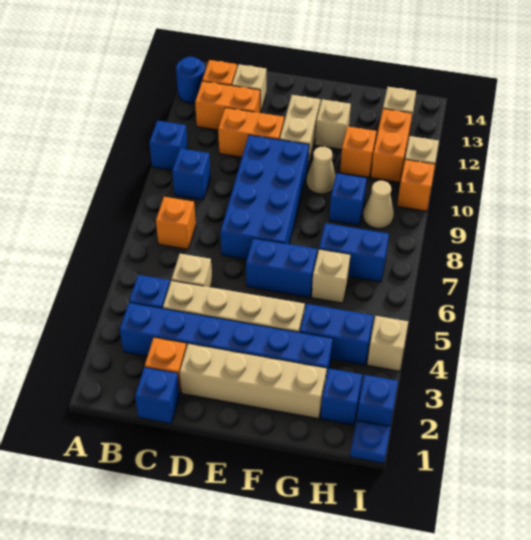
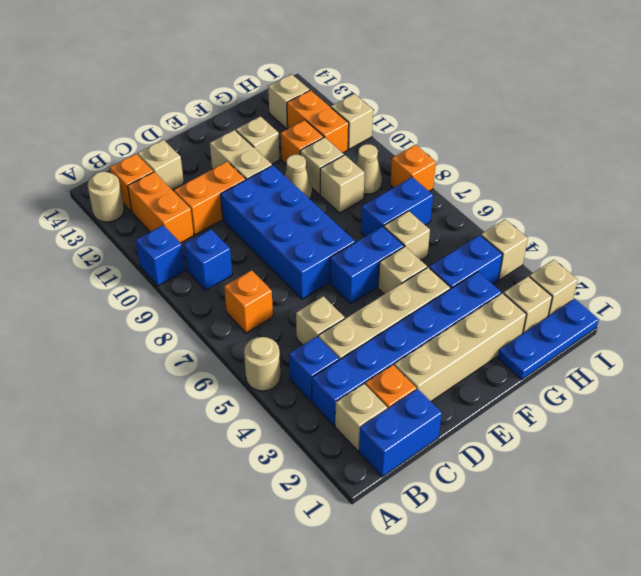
none -> tan round brick A5 level 1
blue round brick A13 level 1 -> tan round brick A13 level 1
none -> tan brick B2 level 1
orange brick B12:C12 level 1 -> orange brick B11:B12 level 1
blue brick C1 level 1 -> blue brick B1:C1 level 1
none -> tan brick F5 level 1
blue brick G9 level 1 -> tan brick G9 level 1
none -> tan brick G10 level 1
blue brick H2 level 1 -> tan brick H2 level 1
blue plate I1 level 1 -> blue plate G1:I1 level 1
blue brick I2 level 1 -> tan brick I2 level 1
orange brick I10 level 1 -> orange brick I8 level 1

